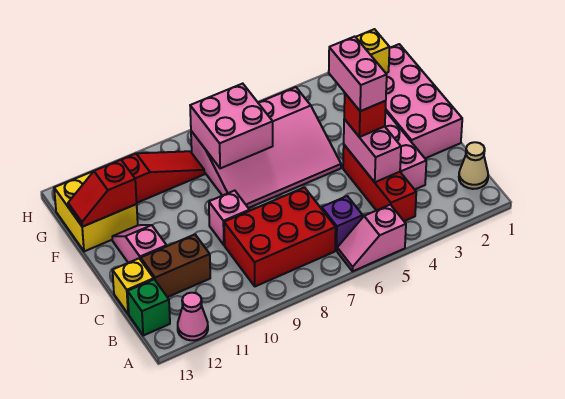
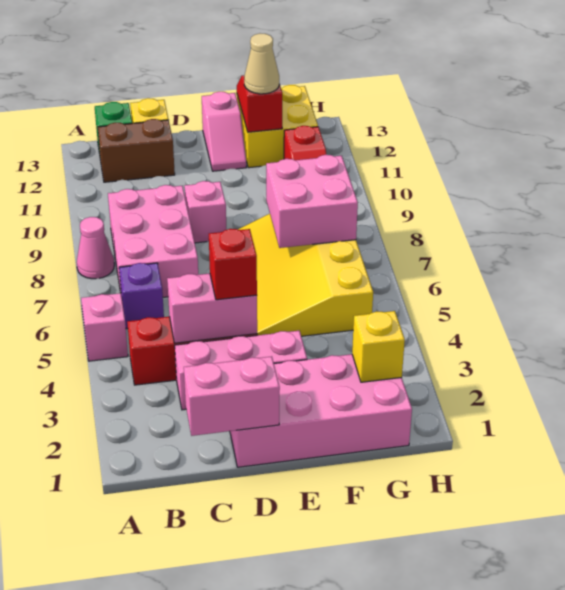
pink cone A12 level 1 -> pink cone A8 level 1
tan cone B1 level 1 -> tan cone F12 level 3
red brick B7:C9 level 1 -> pink brick B7:C9 level 1
brown brick C11:C12 level 1 -> brown brick B12:C12 level 1
pink brick D4:E4 level 4 -> pink brick C1:D1 level 2
pink slope D12:E12 level 1 top D -> pink slope E12:E13 level 1 top 13
pink slope E5:G8 level 1 top G -> yellow slope E5:G8 level 1 top G

